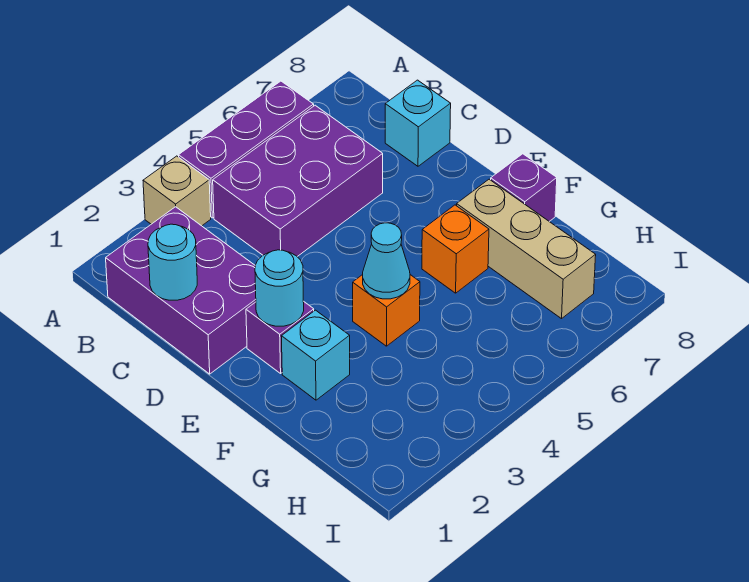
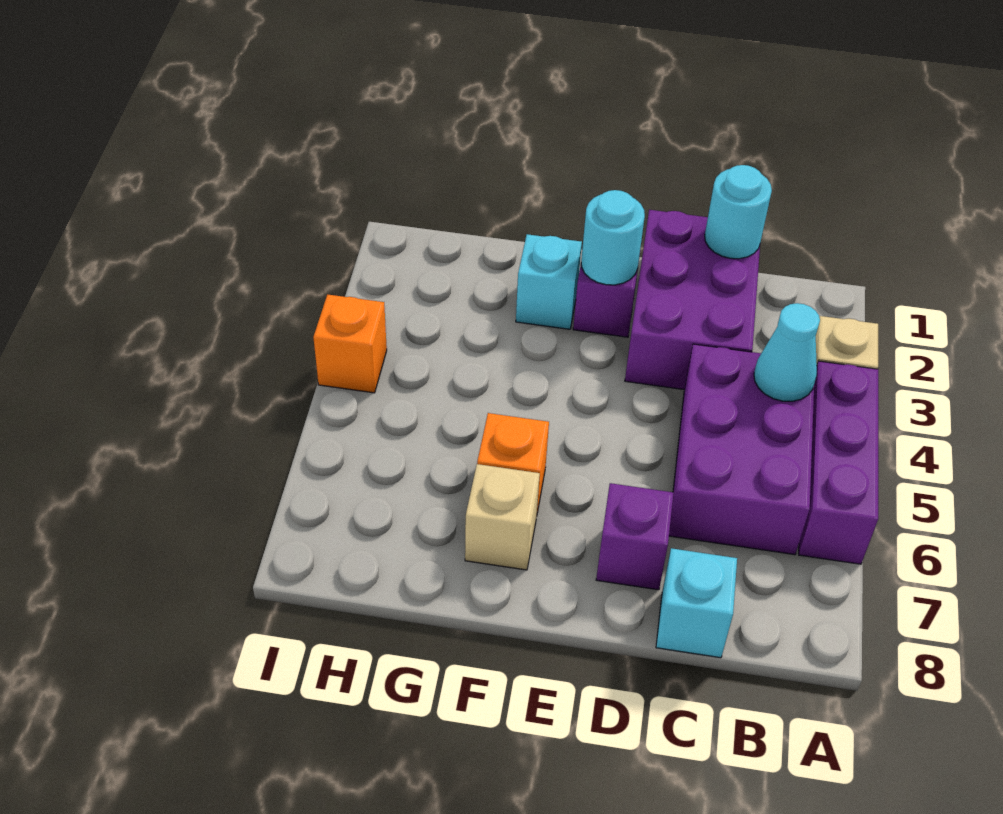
purple brick B1:D2 level 1 -> purple brick C1:D3 level 1
orange brick F4 level 1 -> orange brick I4 level 1
cyan cone F4 level 2 -> cyan cone B4 level 2
tan brick F7:H7 level 1 -> tan brick F7 level 1
purple brick F8 level 1 -> purple brick D7 level 1

